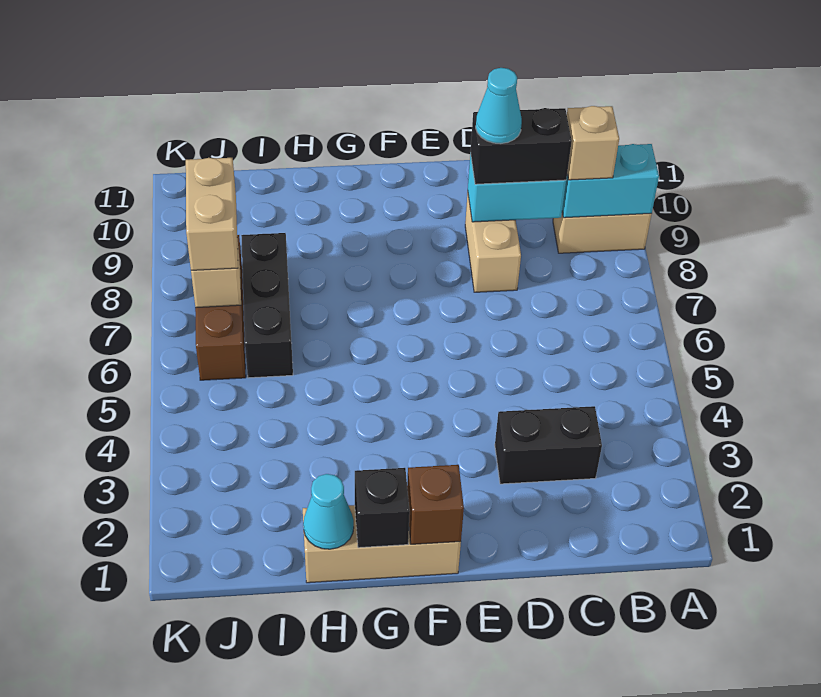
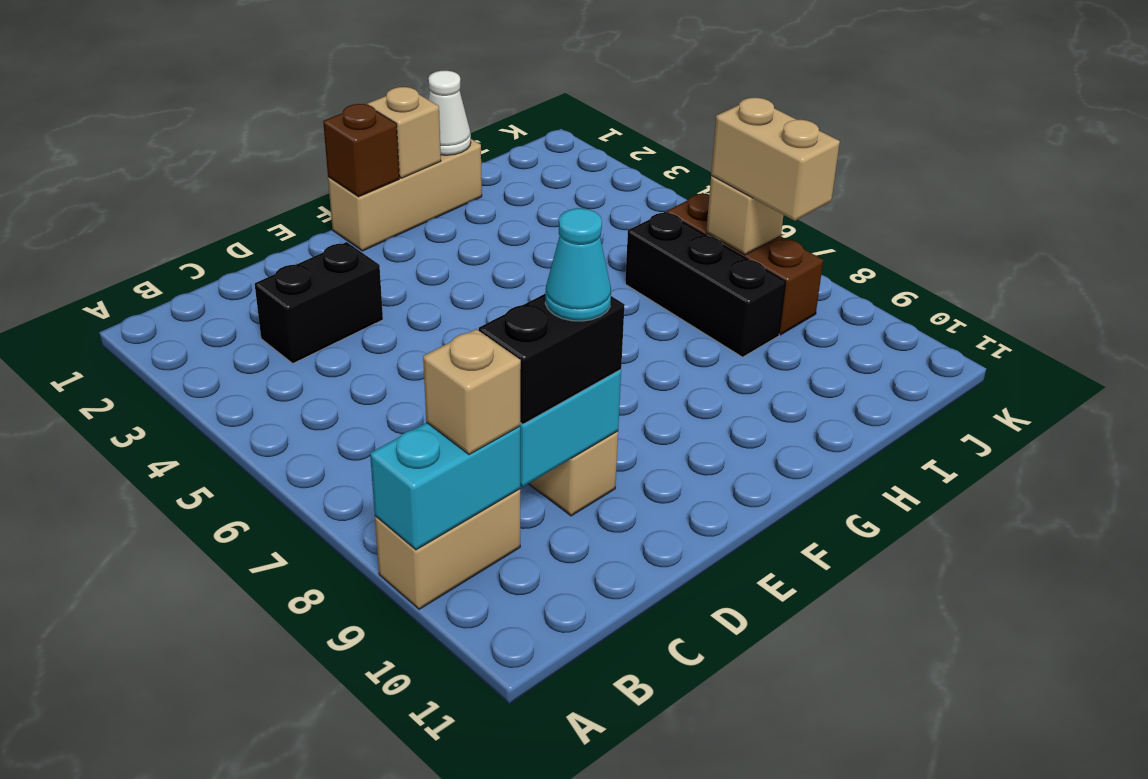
black brick G1 level 2 -> tan brick G1 level 2
cyan cone H1 level 2 -> white cone H1 level 2

